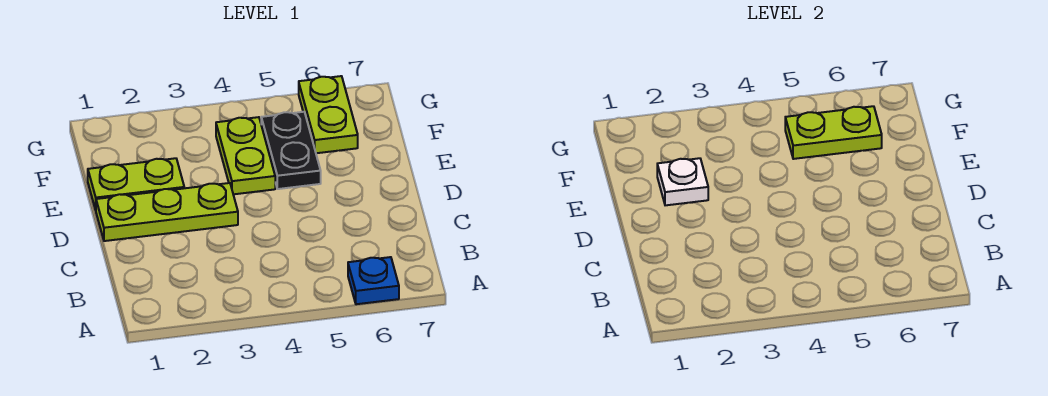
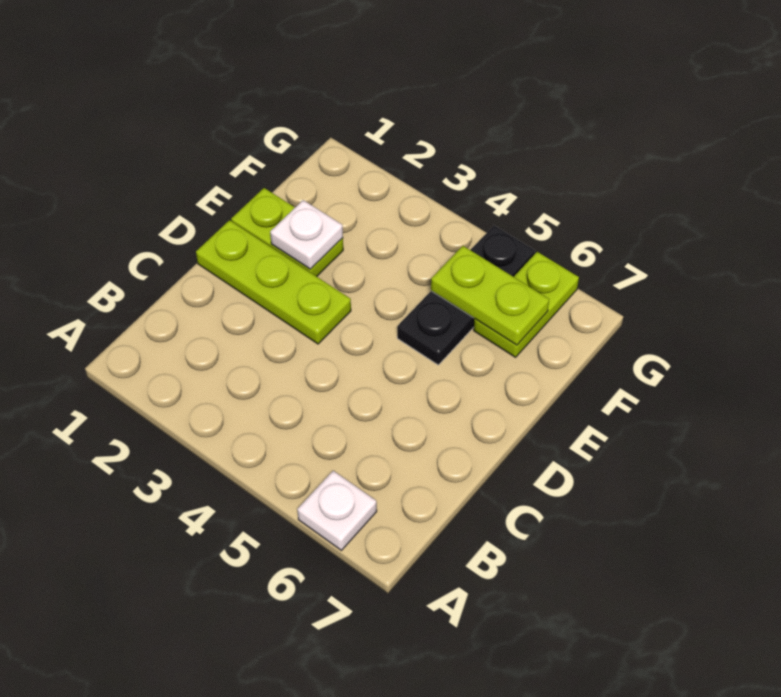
blue plate A6 level 1 -> white plate A6 level 1
lime plate E4:F4 level 1 -> none
black plate E5:F5 level 1 -> black plate E5:G5 level 1

